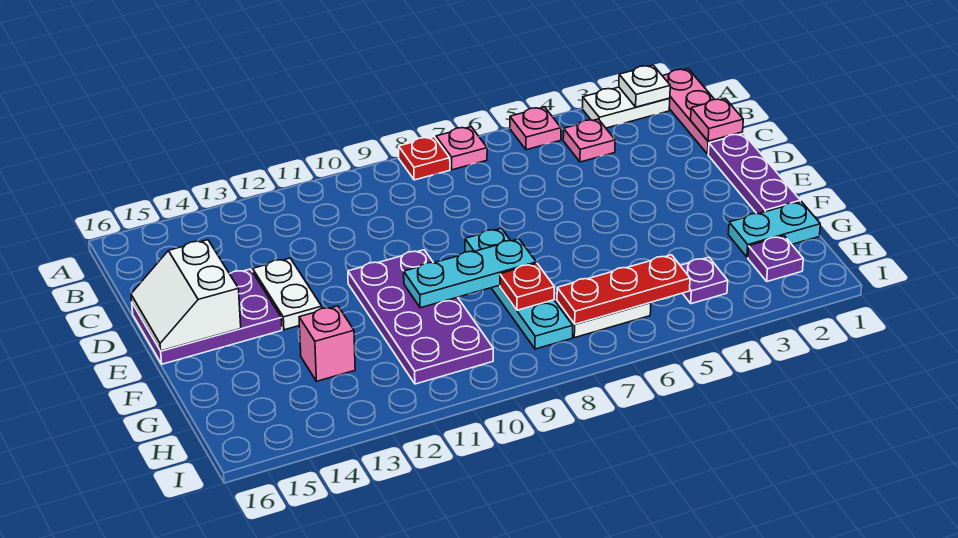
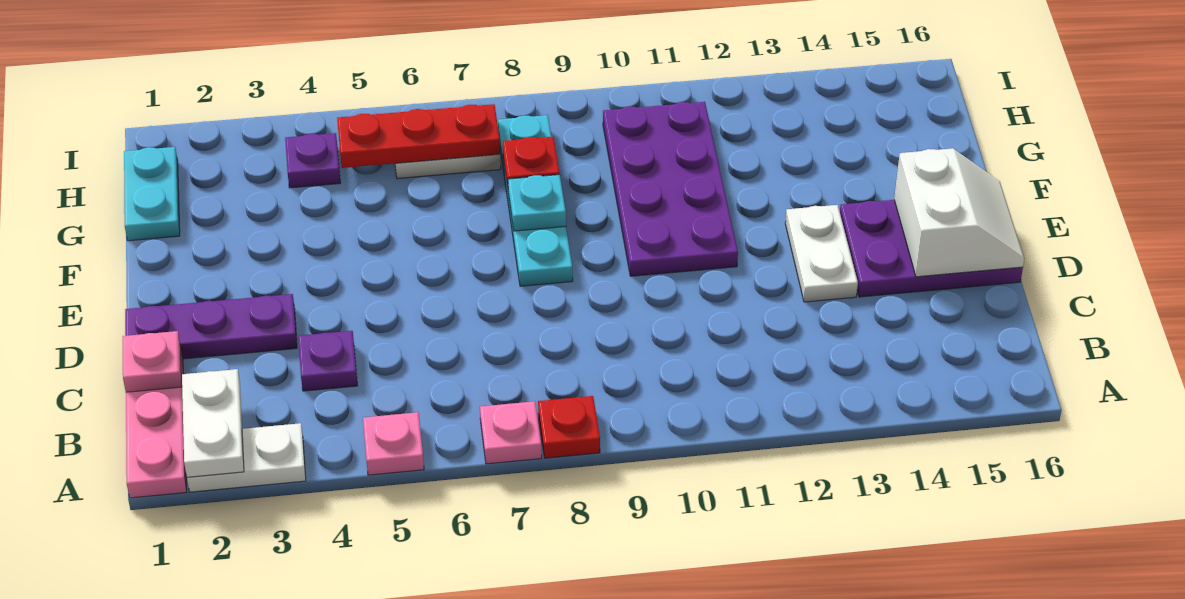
white plate A2 level 2 -> white plate A2:B2 level 2
pink plate B4 level 1 -> none
purple plate D1:F1 level 1 -> purple plate D1:D3 level 1
cyan plate F8:F10 level 2 -> cyan plate F8 level 2
cyan plate G1:G2 level 1 -> cyan plate G1:H1 level 1
pink brick G13 level 1 -> none
purple plate H2 level 1 -> purple plate C4 level 1

